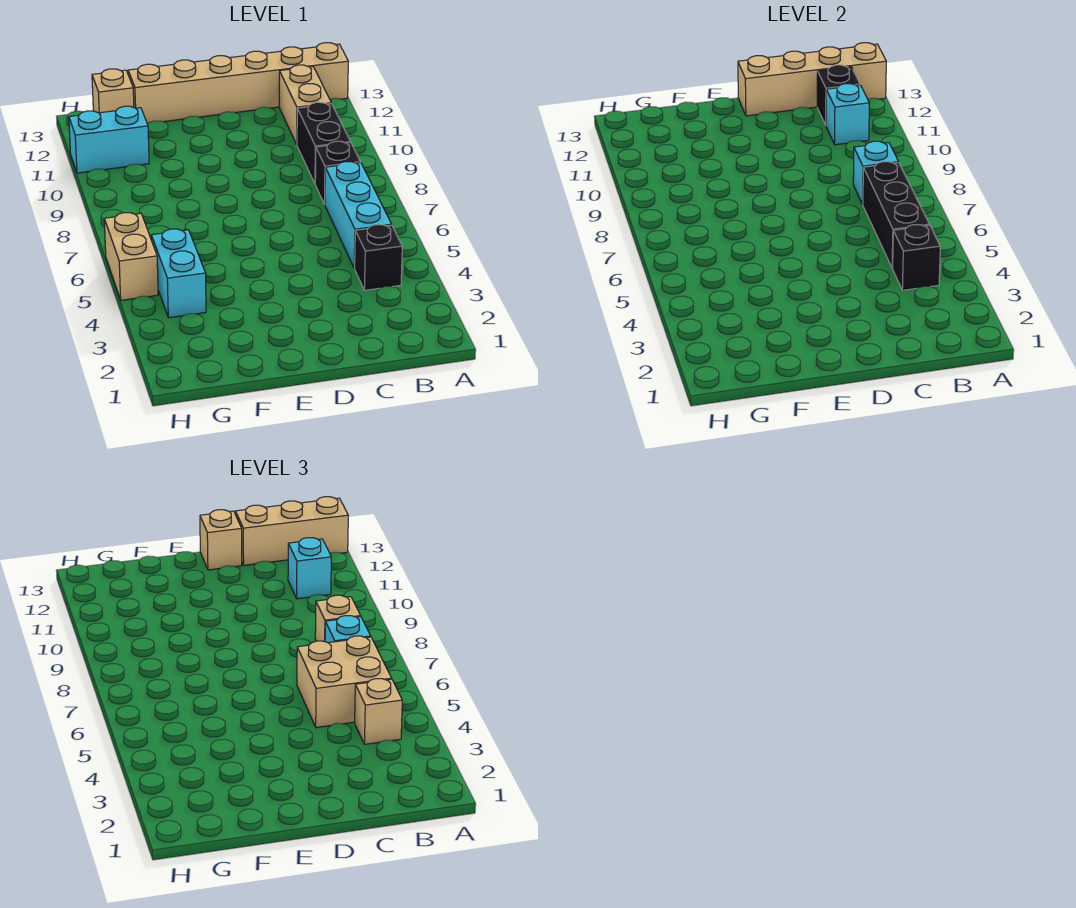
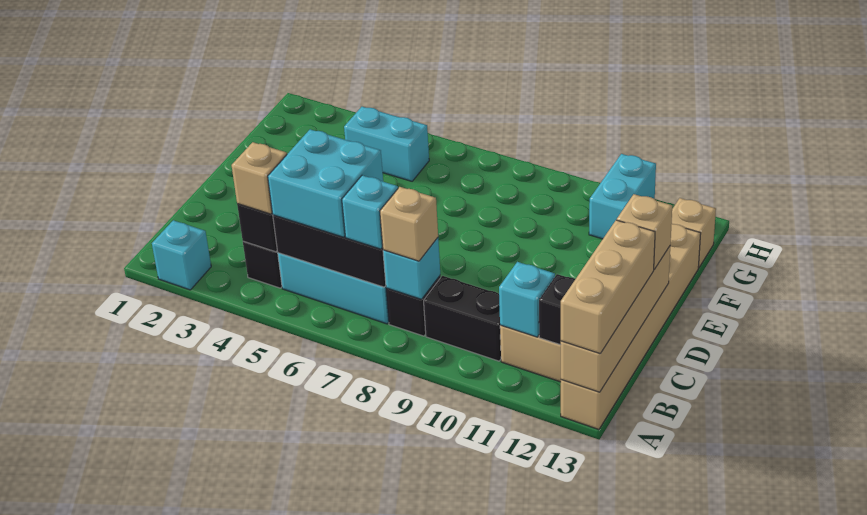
tan brick B5:C6 level 3 -> cyan brick B5:C6 level 3
cyan brick B11 level 3 -> cyan brick A2 level 1
tan brick H5:H6 level 1 -> none

